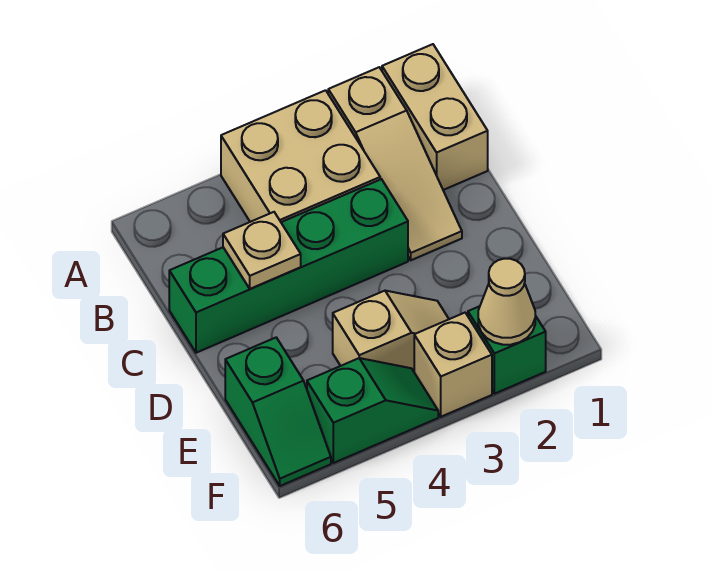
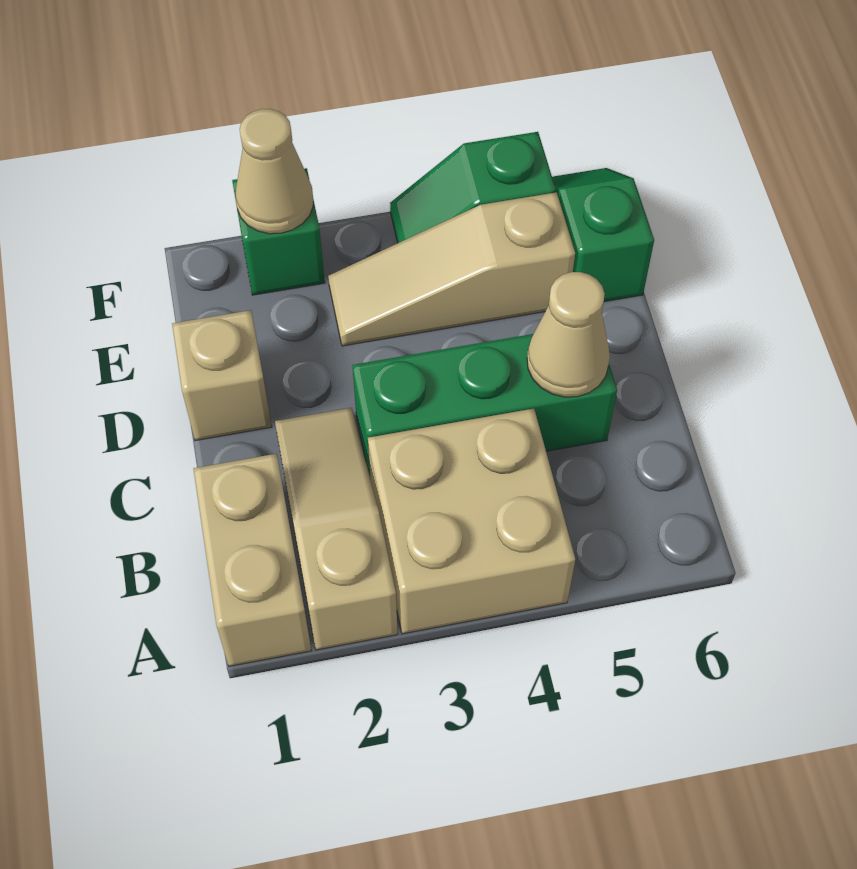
green brick C3:C6 level 1 -> green brick C3:C5 level 1
tan plate C5 level 2 -> tan cone C5 level 2
tan slope E3:E4 level 1 top 4 -> tan slope E3:E5 level 1 top 5
tan brick F3 level 1 -> tan brick D1 level 1

